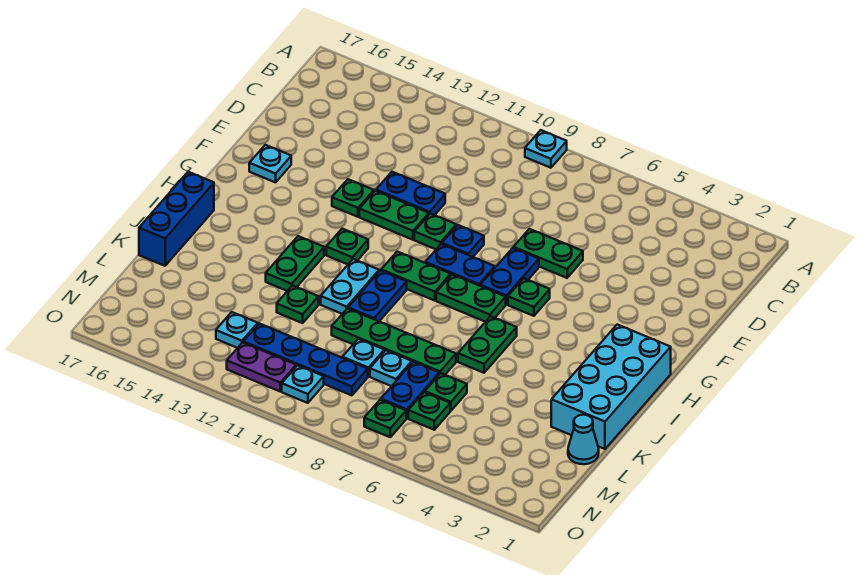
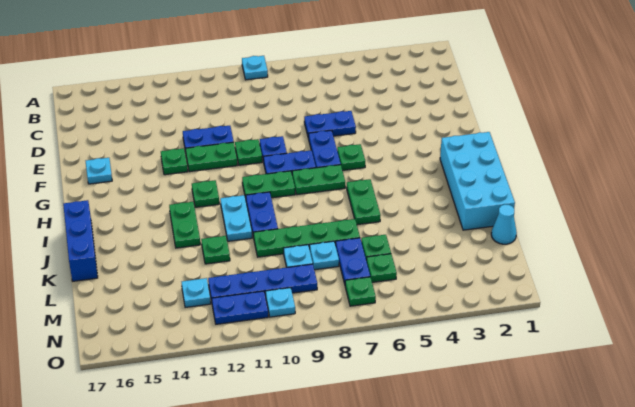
green plate E6:E7 level 1 -> blue plate E6:E7 level 1
purple plate N11:N12 level 1 -> blue plate N11:N12 level 1

